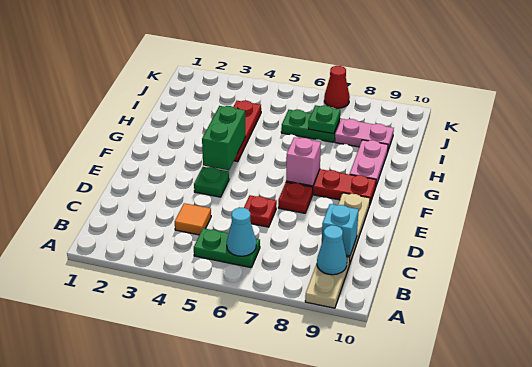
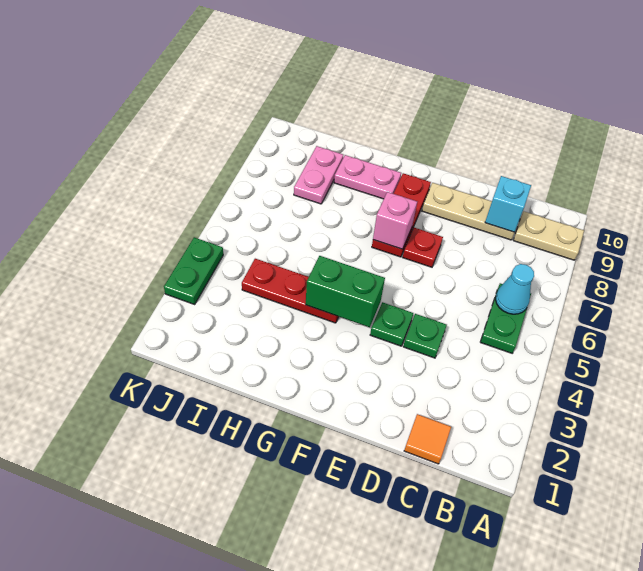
cyan cone B9 level 2 -> none
orange tile C4 level 1 -> orange tile C1 level 1
red plate D6 level 1 -> none
green plate I6:I7 level 1 -> green plate K3:K4 level 1
green plate I7 level 2 -> green plate D4 level 1
red cone K7 level 1 -> none

